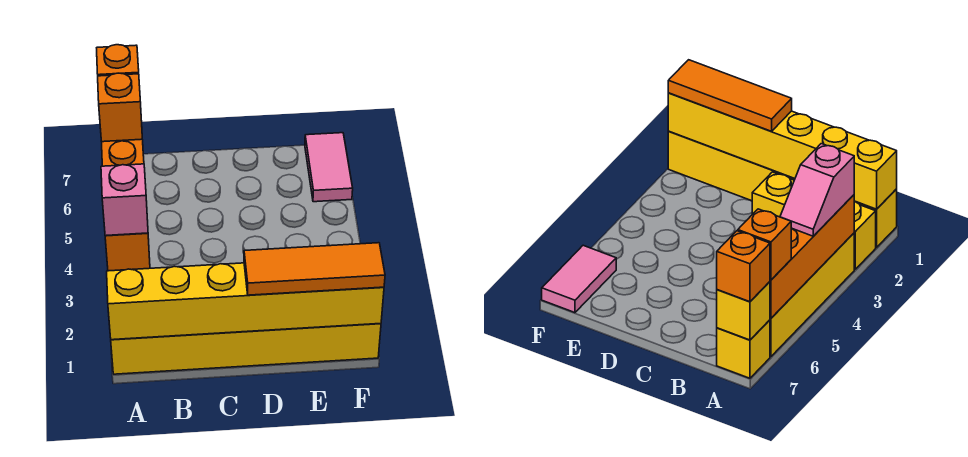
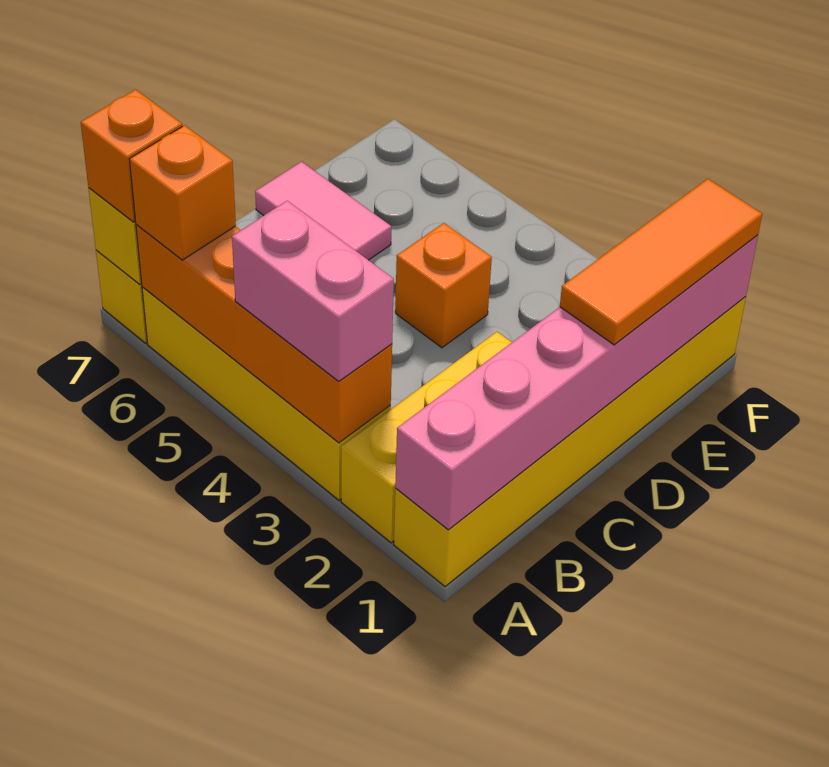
yellow brick A1:F1 level 2 -> pink brick A1:F1 level 2
pink slope A3:A4 level 3 top 3 -> pink brick A3:A4 level 3
none -> orange brick D4 level 1
pink tile F6:F7 level 1 -> pink tile D6:D7 level 1

